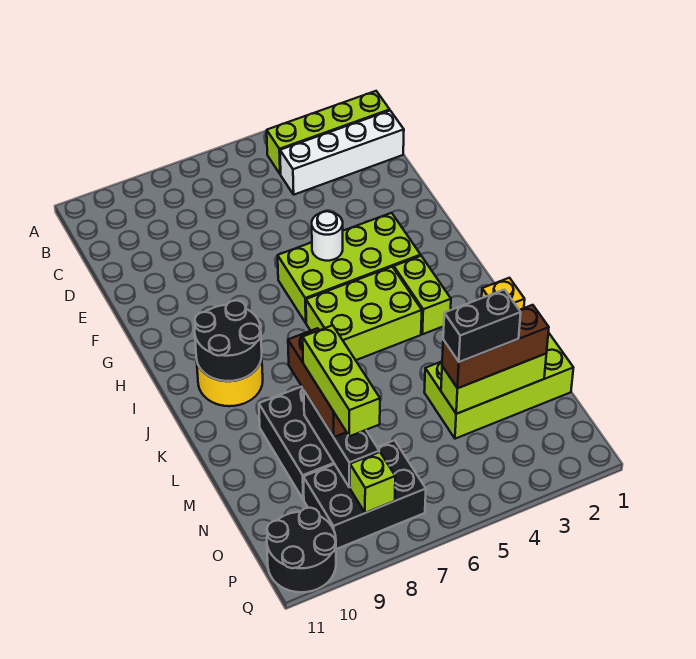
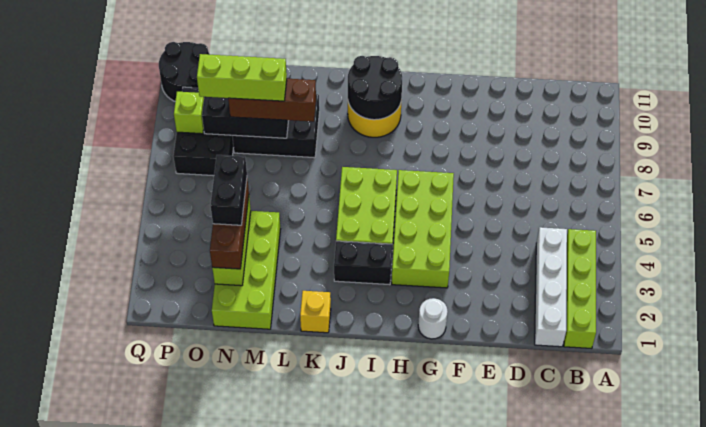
white round brick G5 level 2 -> white round brick G1 level 1
lime brick I3:J3 level 1 -> black brick I3:J3 level 1

